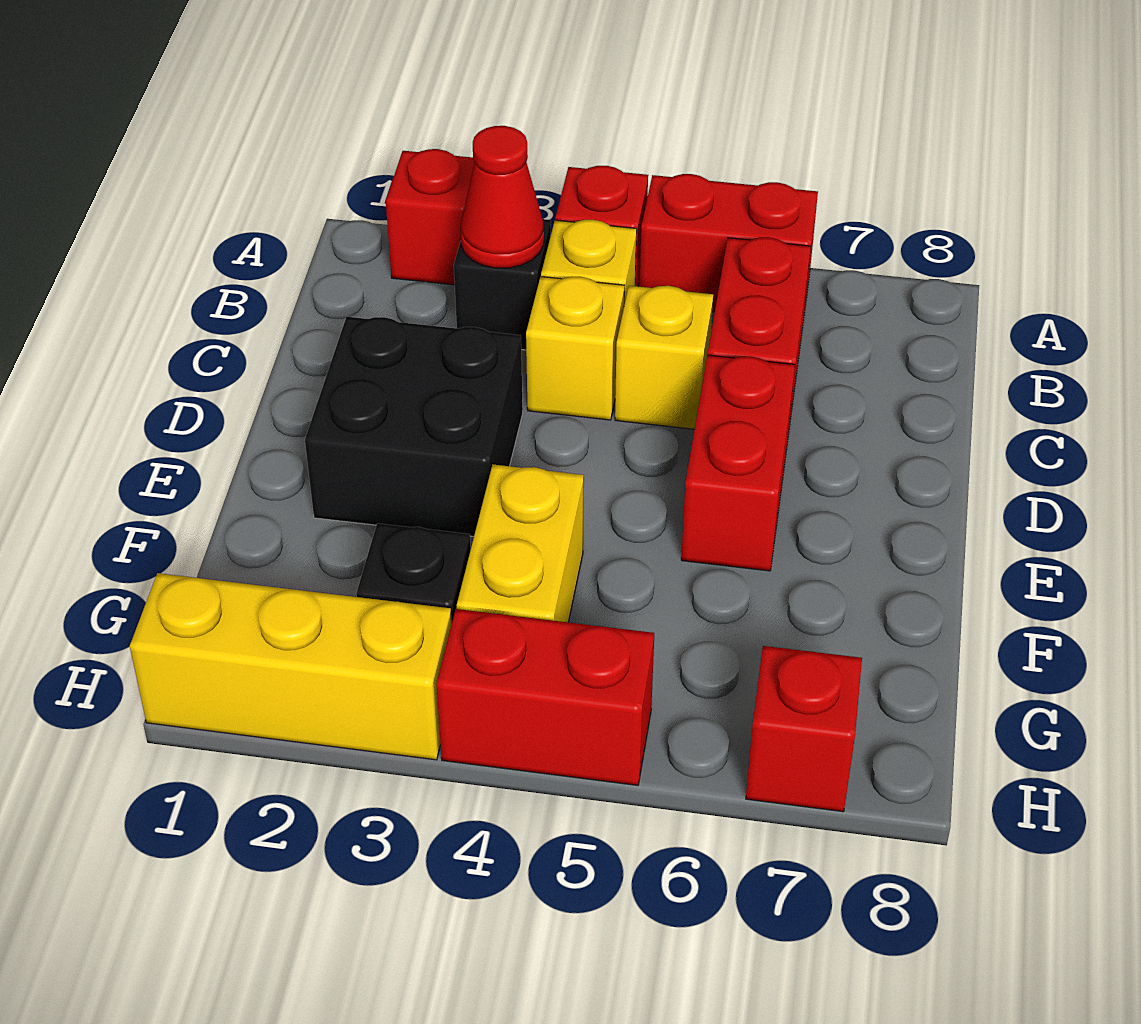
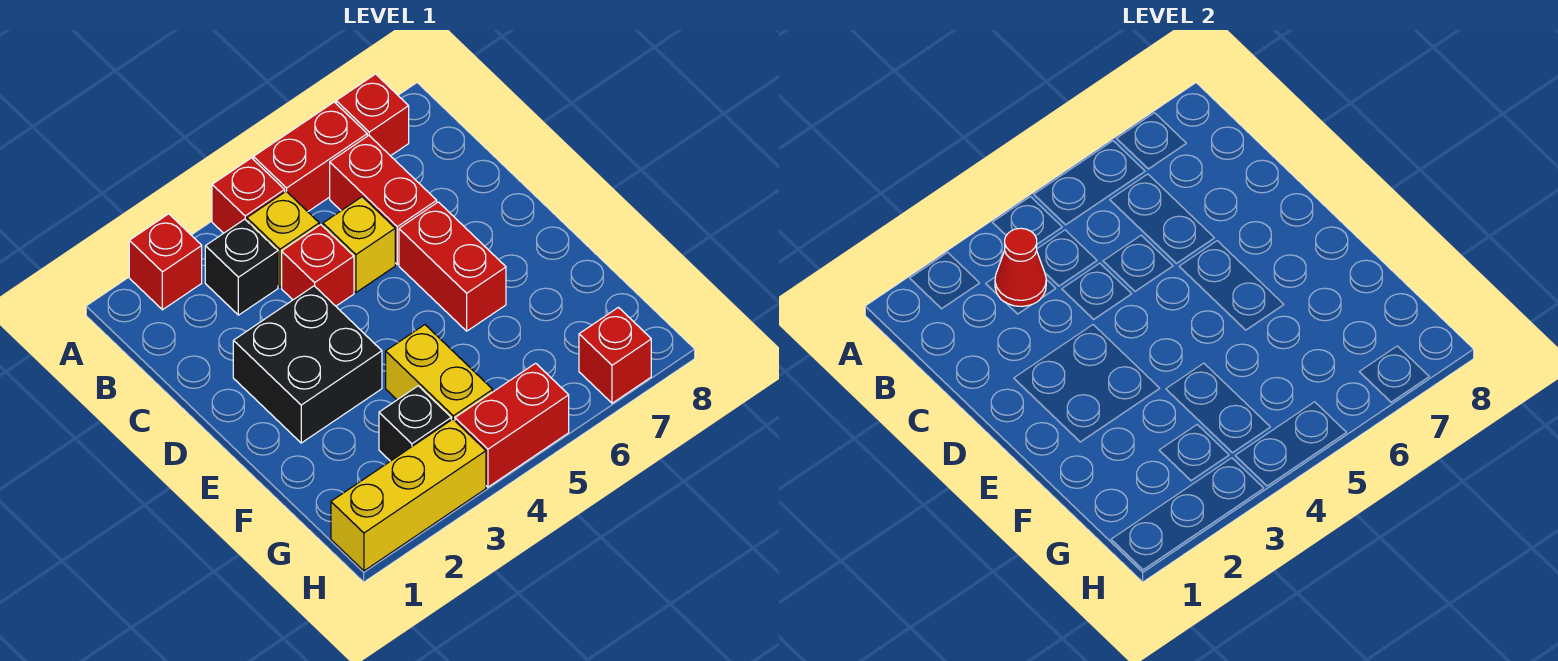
none -> red brick A7 level 1
yellow brick C4 level 1 -> red brick C4 level 1

